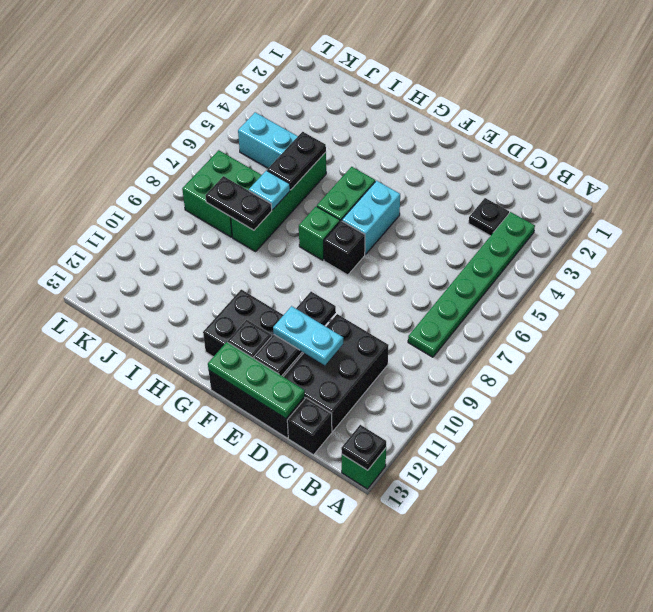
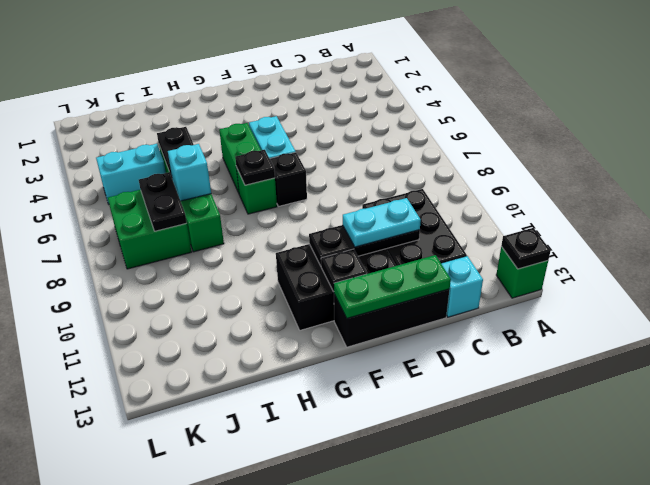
green plate B3:B8 level 1 -> none
black plate C3 level 1 -> black plate G7 level 2
black brick C13 level 1 -> cyan brick C13 level 1
black plate E10:E12 level 2 -> black plate D11:F11 level 2
cyan plate I7 level 2 -> cyan brick I7 level 2
black plate I8:J8 level 2 -> black plate J7:J8 level 2

